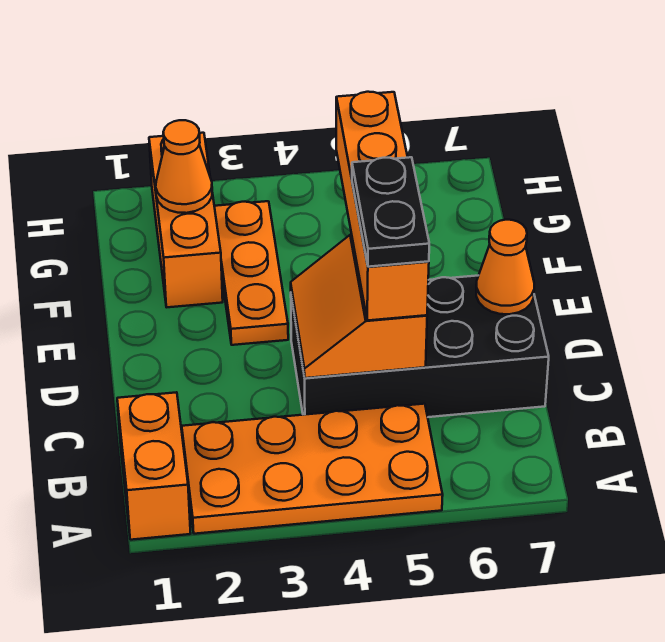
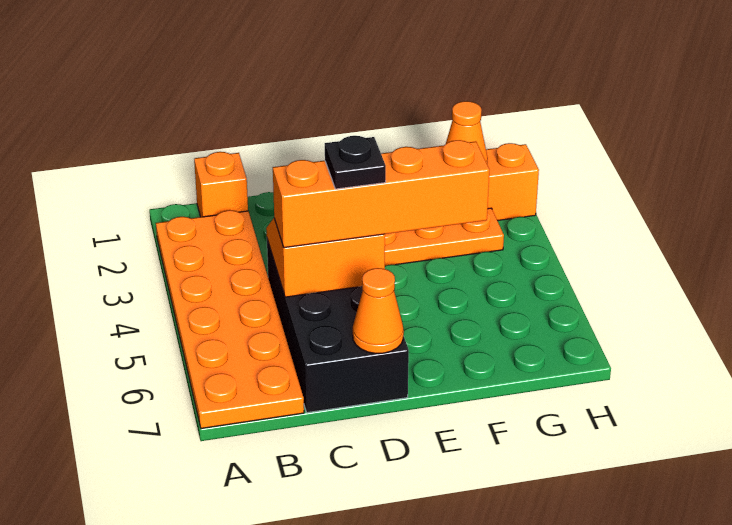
orange brick A1:B1 level 1 -> orange brick B1 level 1
orange plate A2:B5 level 1 -> orange plate A2:B7 level 1
black plate C5:D5 level 4 -> black plate D5 level 4

